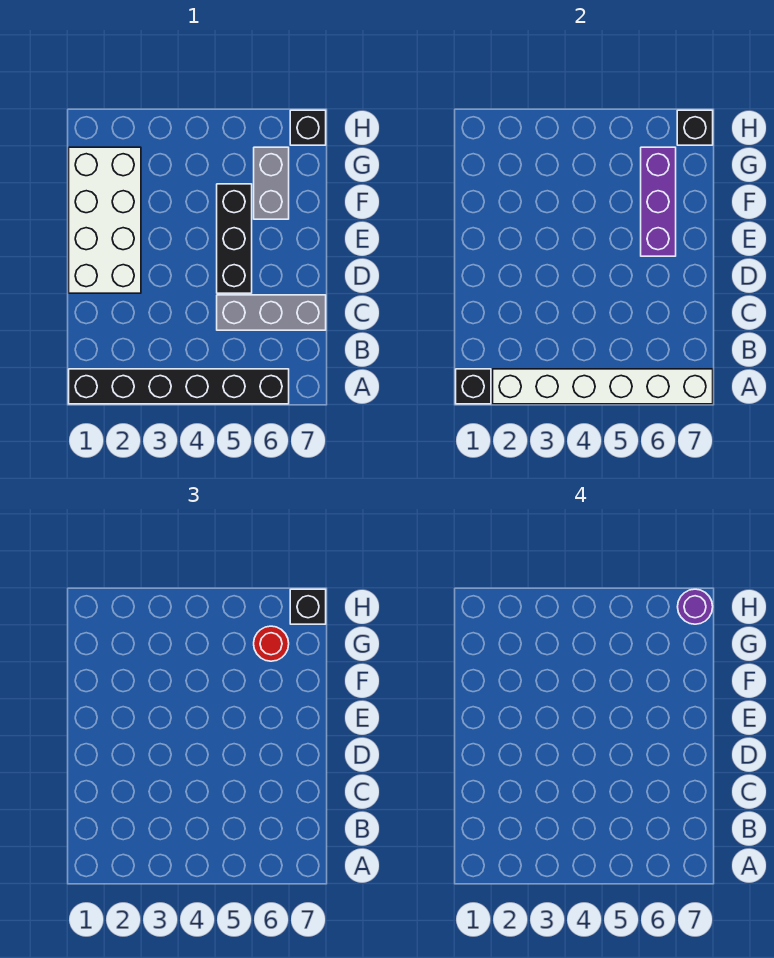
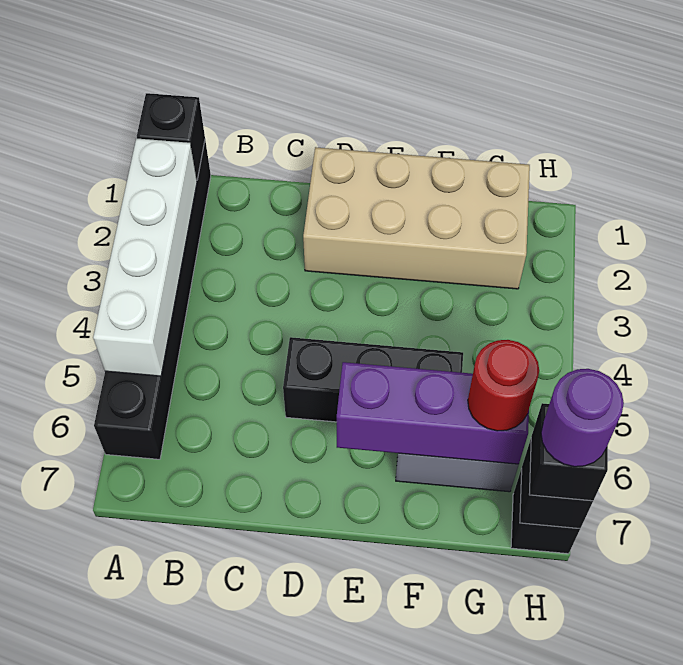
white brick A2:A7 level 2 -> white brick A2:A5 level 2
grey brick C5:C7 level 1 -> none
white brick D1:G2 level 1 -> tan brick D1:G2 level 1

